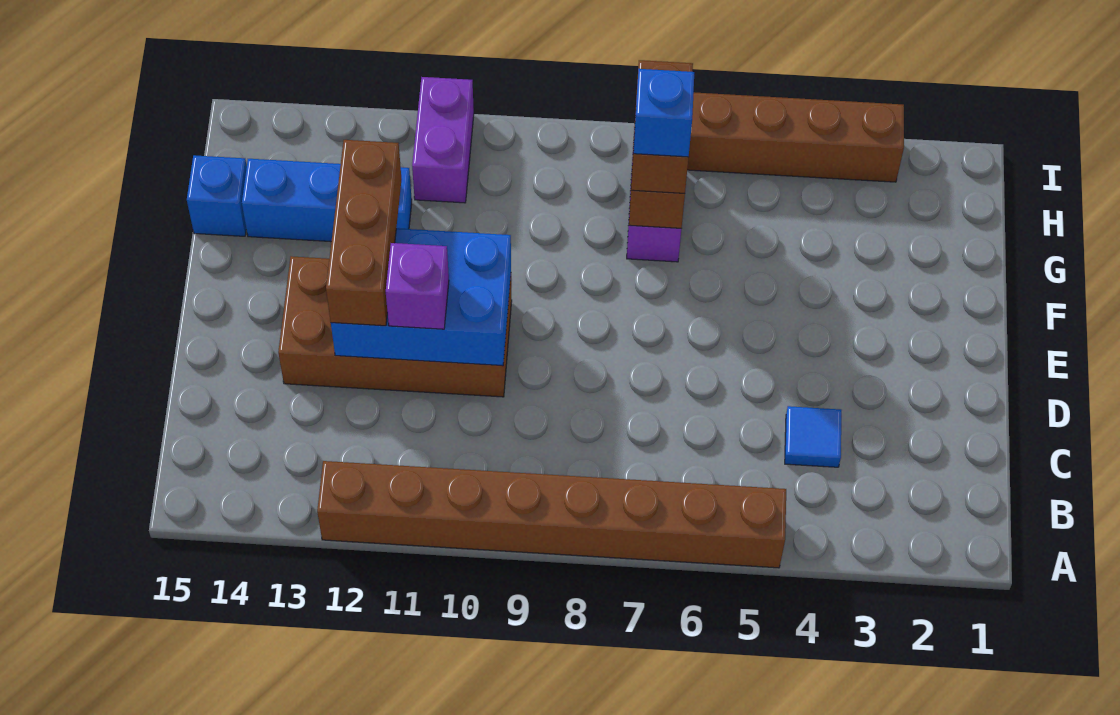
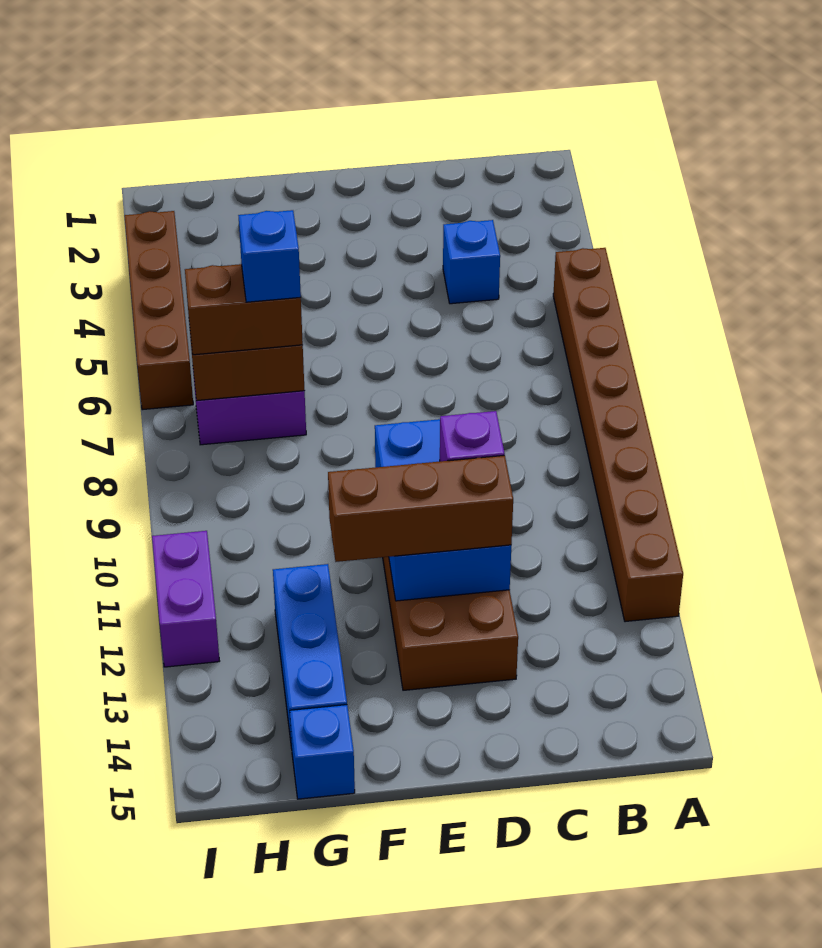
blue tile C4 level 1 -> blue brick C4 level 1
purple brick H11:I11 level 1 -> purple brick I11:I12 level 1

